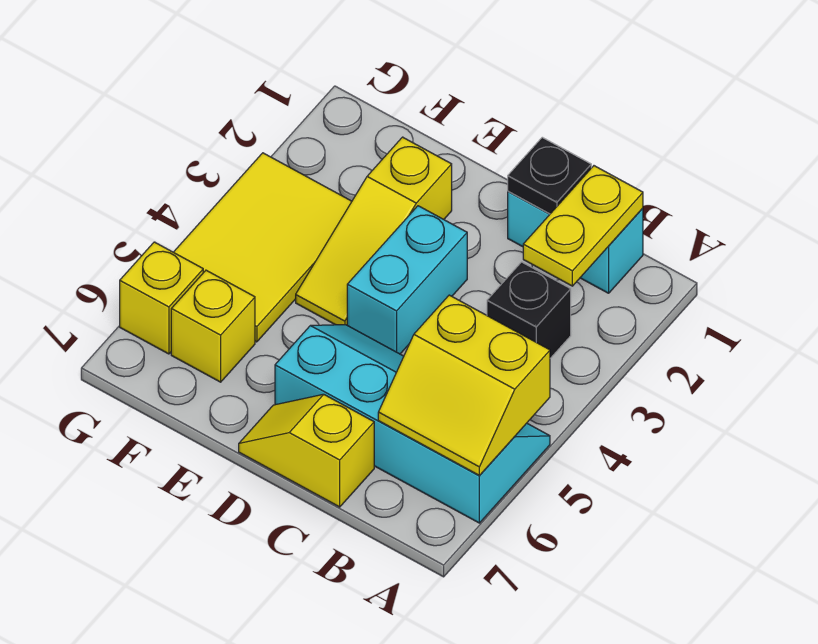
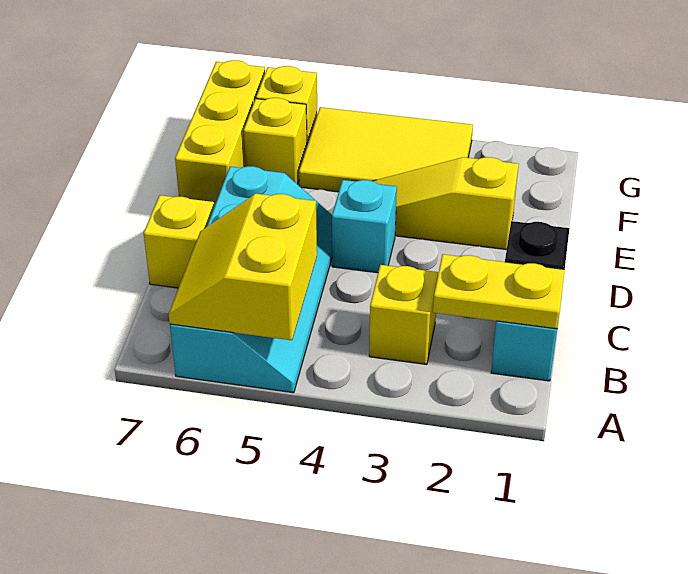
black brick B3 level 1 -> yellow brick B3 level 1
cyan brick D3:D4 level 1 -> cyan brick D4 level 1
none -> yellow brick E7:G7 level 1

